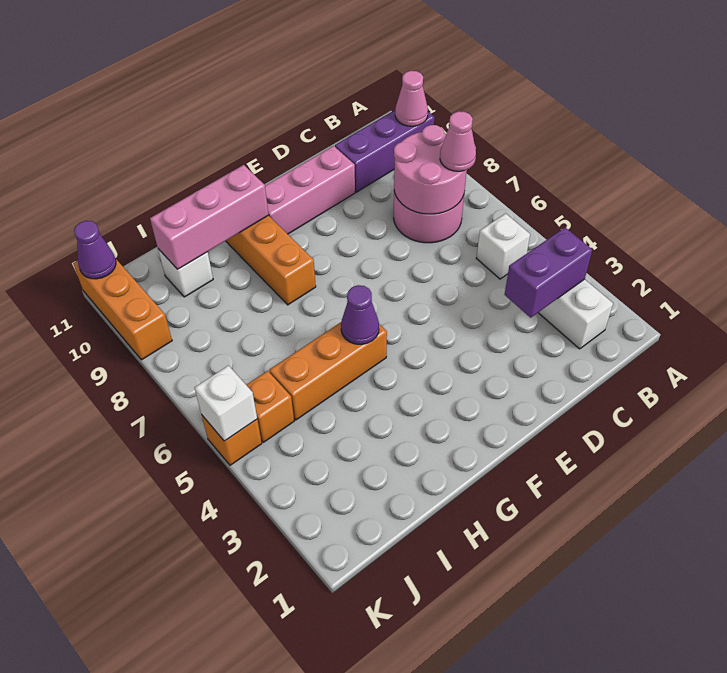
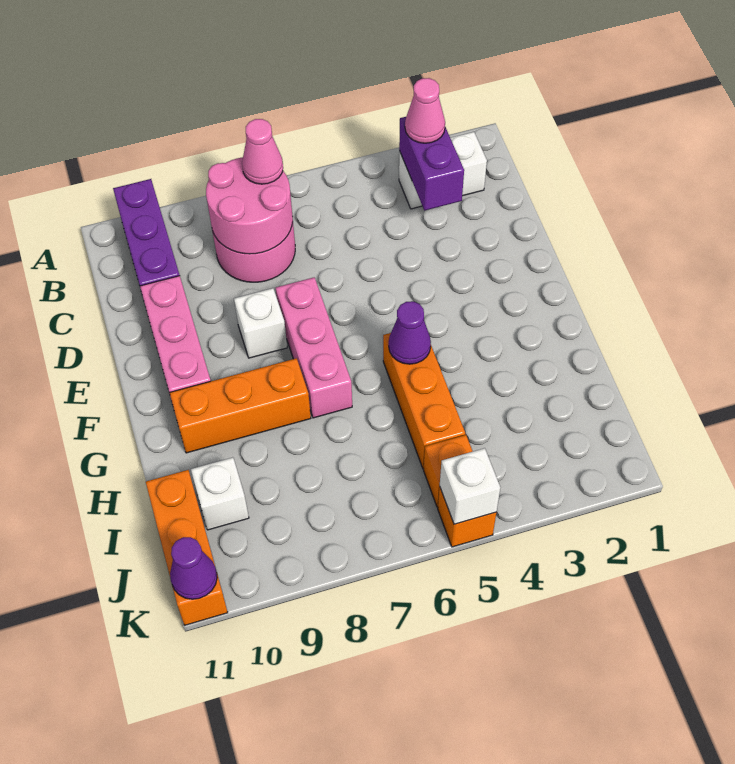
pink cone A10 level 2 -> pink cone B3 level 3
white brick B5 level 1 -> white brick E8 level 1
pink brick G10:I10 level 2 -> pink brick E7:G7 level 1
orange brick K9:K11 level 1 -> orange brick I11:K11 level 1

